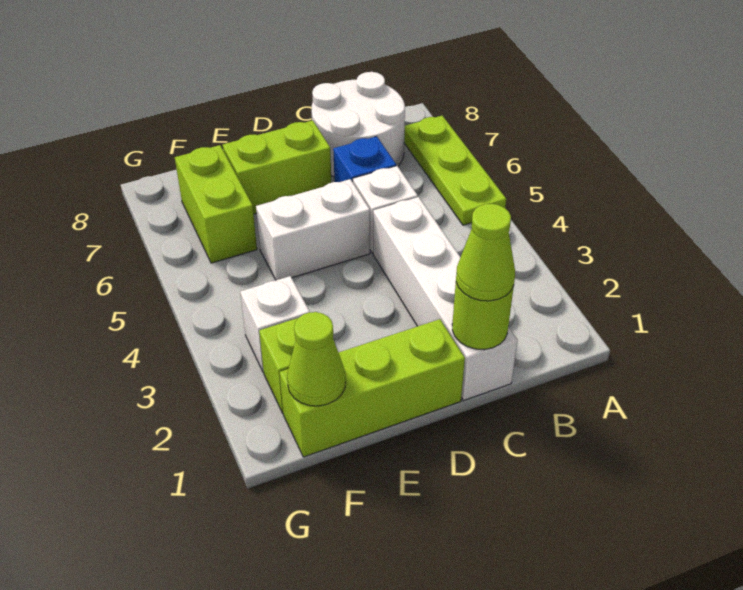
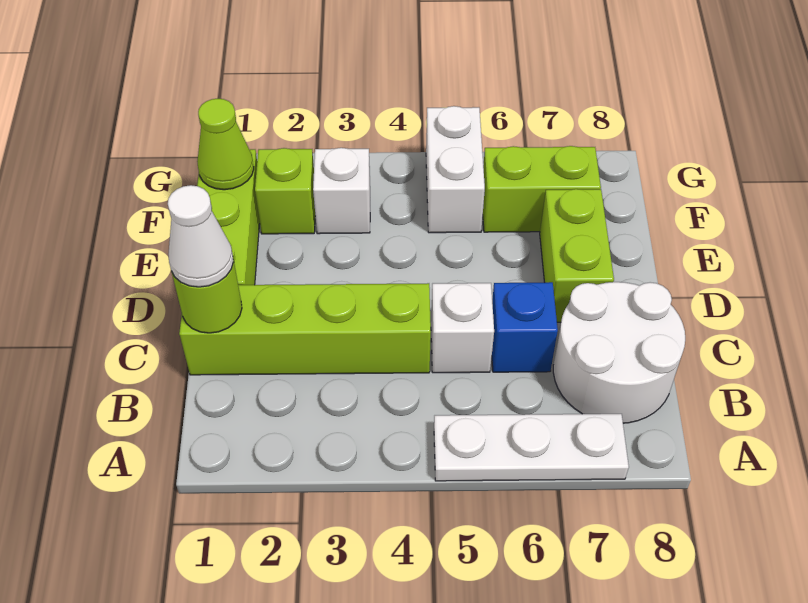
lime plate A5:A7 level 1 -> white plate A5:A7 level 1
white brick C1:C4 level 1 -> lime brick C1:C4 level 1
lime cone C1 level 3 -> white cone C1 level 3
white brick D5:E5 level 1 -> white brick F5:G5 level 1

